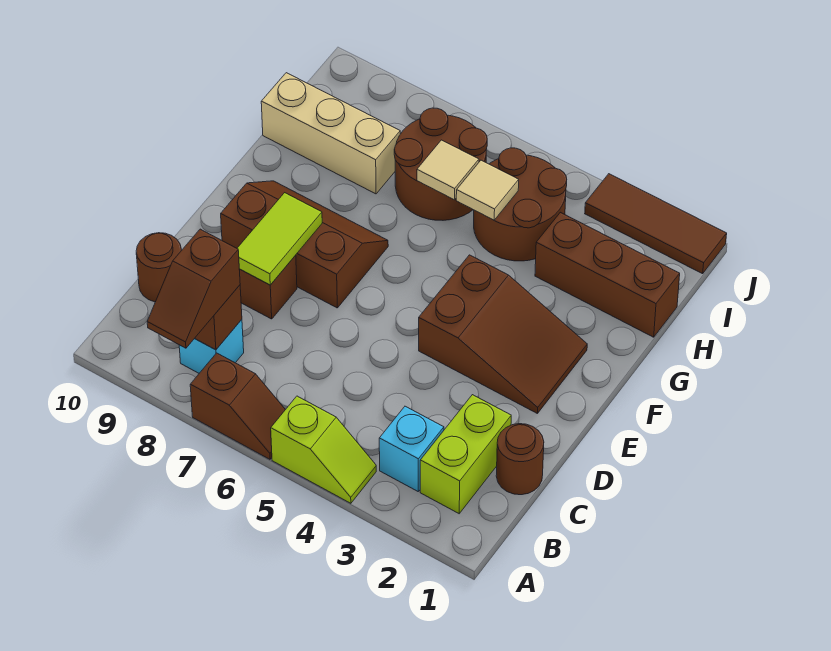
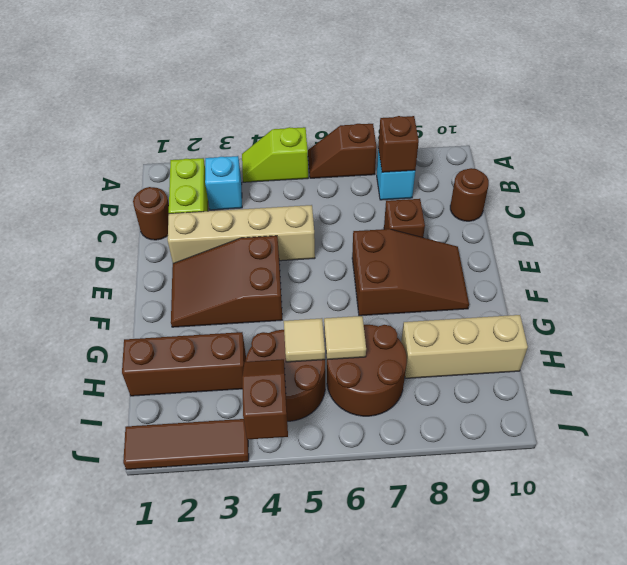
brown slope A8:B8 level 3 top B -> brown slope I4:J4 level 2 top J
none -> tan brick D2:D5 level 1
lime tile D8:E8 level 2 -> none
brown slope E7:F9 level 1 top E -> brown slope E7:F9 level 1 top 7

